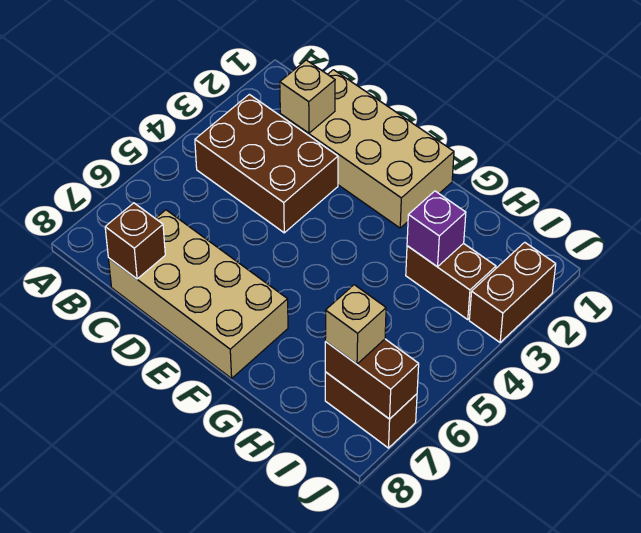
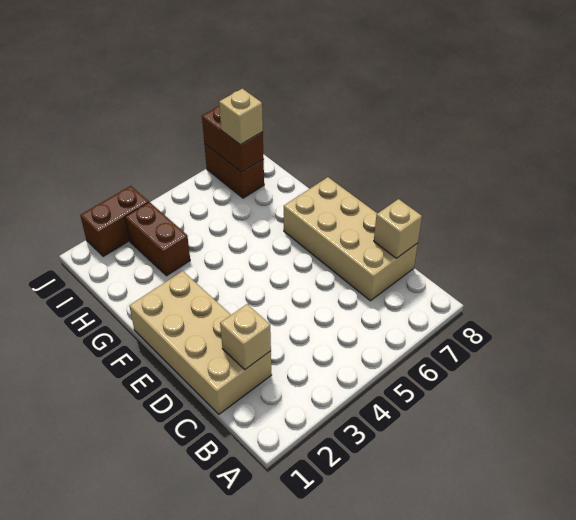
brown brick B3:D4 level 1 -> none
brown brick C8 level 2 -> tan brick C8 level 2
purple brick H3 level 2 -> none

